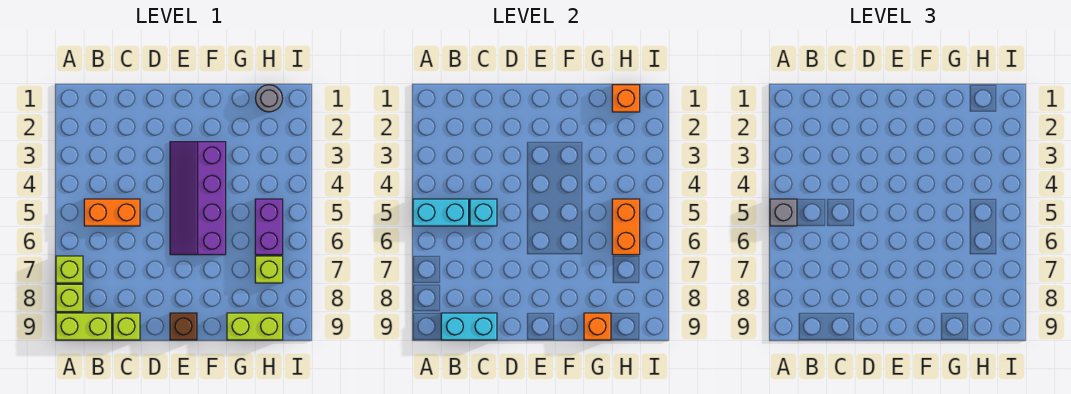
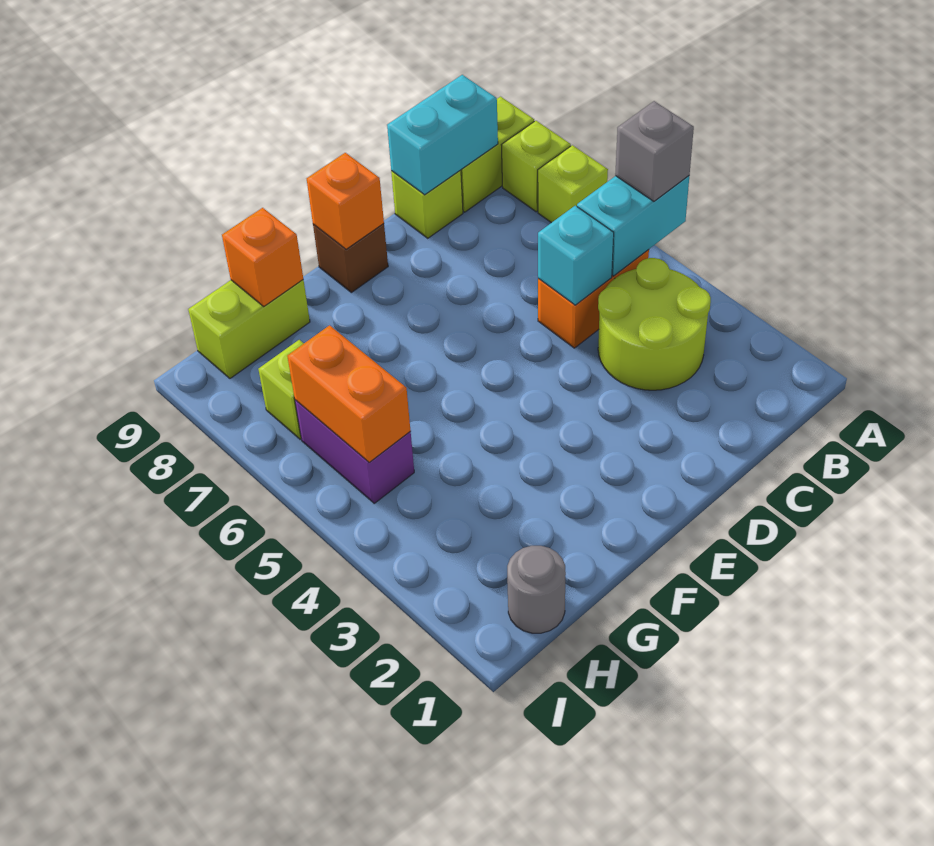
none -> lime round brick B3:C4 level 1
purple slope E3:F6 level 1 top F -> none
orange brick H1 level 2 -> orange brick E9 level 2

